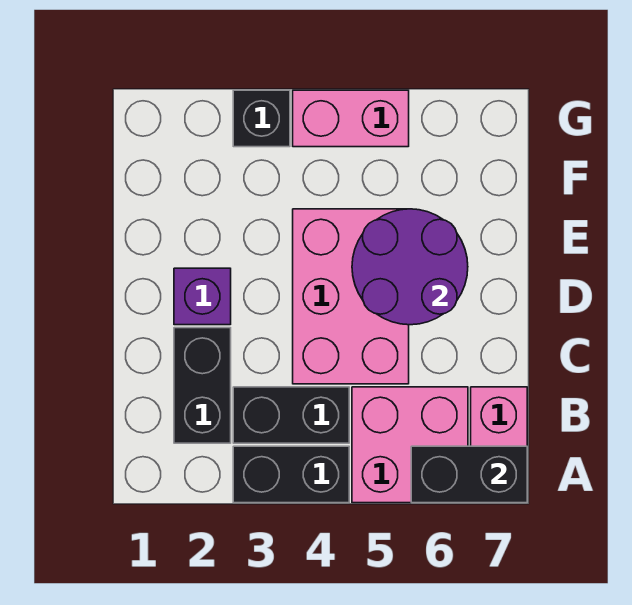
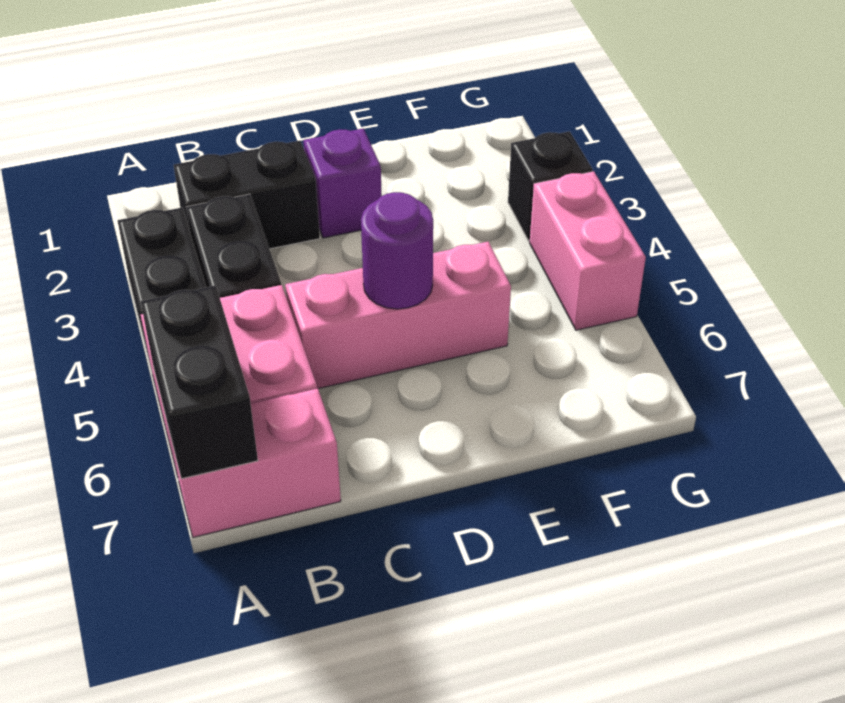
pink brick C4:E5 level 1 -> pink brick C5:E5 level 1
purple round brick D5:E6 level 2 -> purple round brick D5 level 2

